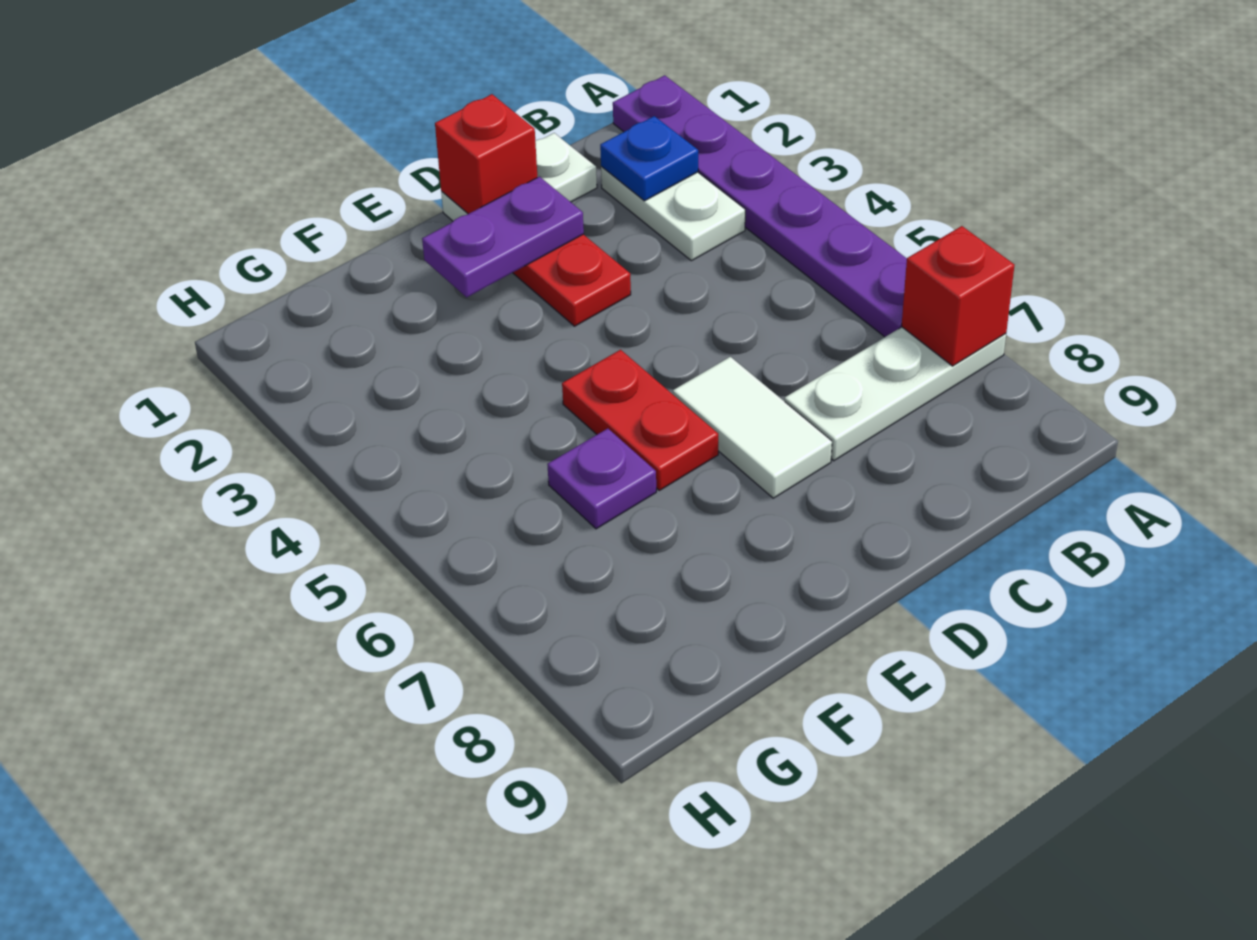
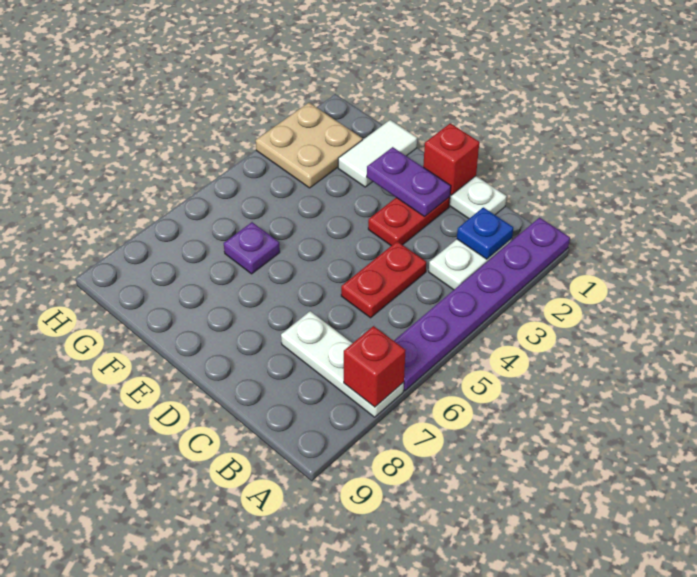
white tile D6:D7 level 1 -> white tile F1:F2 level 1
red plate E5:E6 level 1 -> red plate C4:C5 level 1
none -> tan plate G2:H3 level 1

